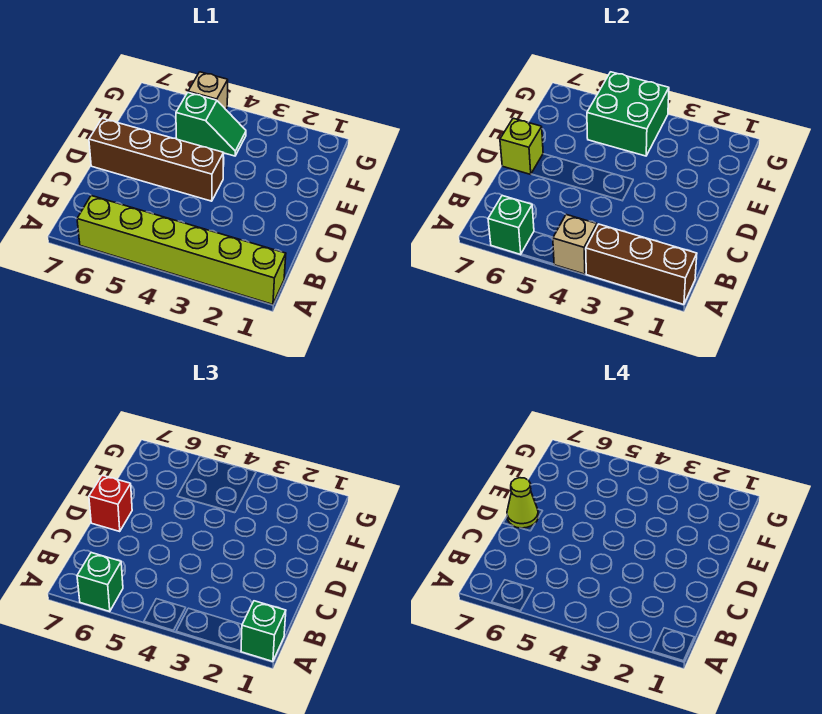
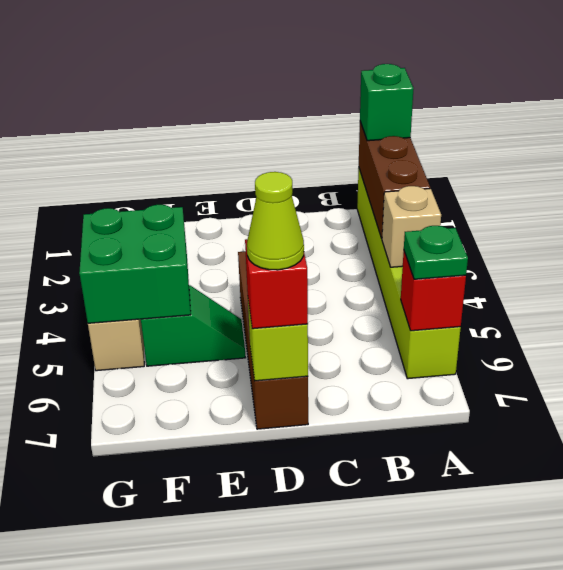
green brick A6 level 2 -> red brick A6 level 2
green brick A6 level 3 -> green plate A6 level 3
green slope F4:F5 level 1 top 5 -> green slope E5:F5 level 1 top F

